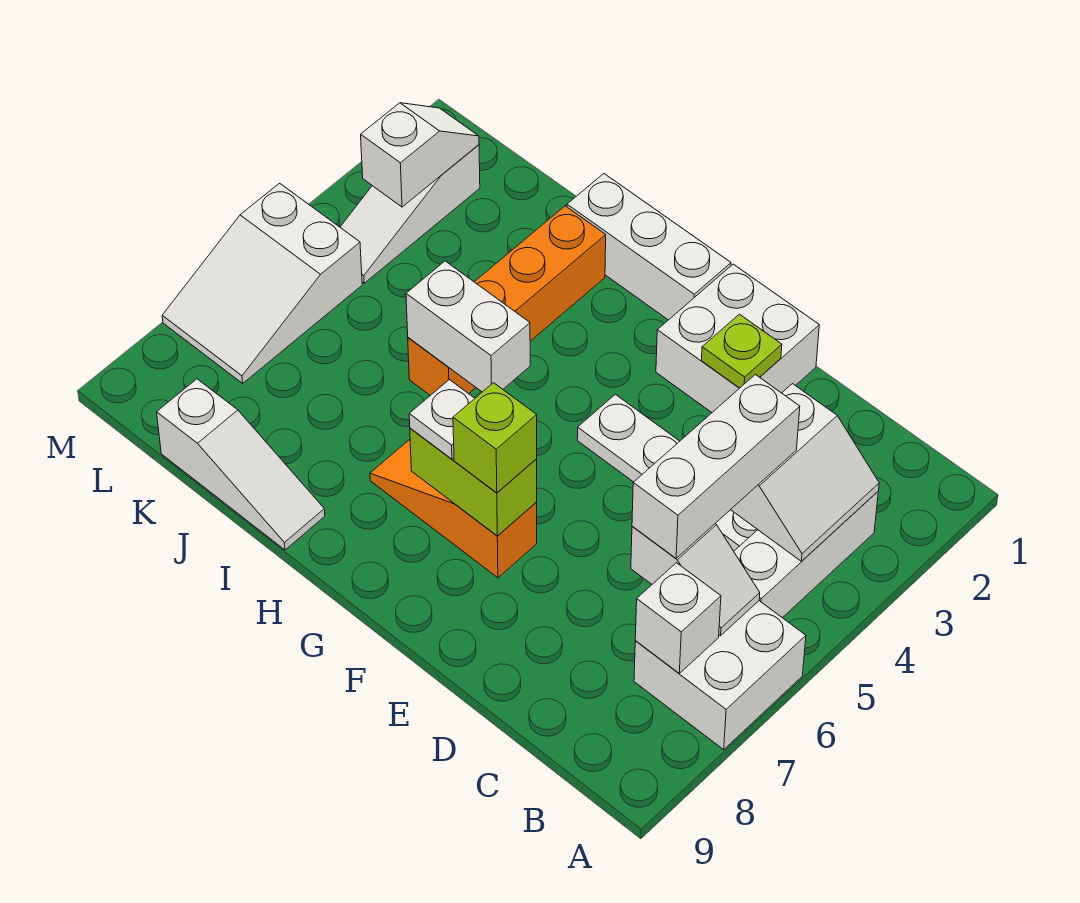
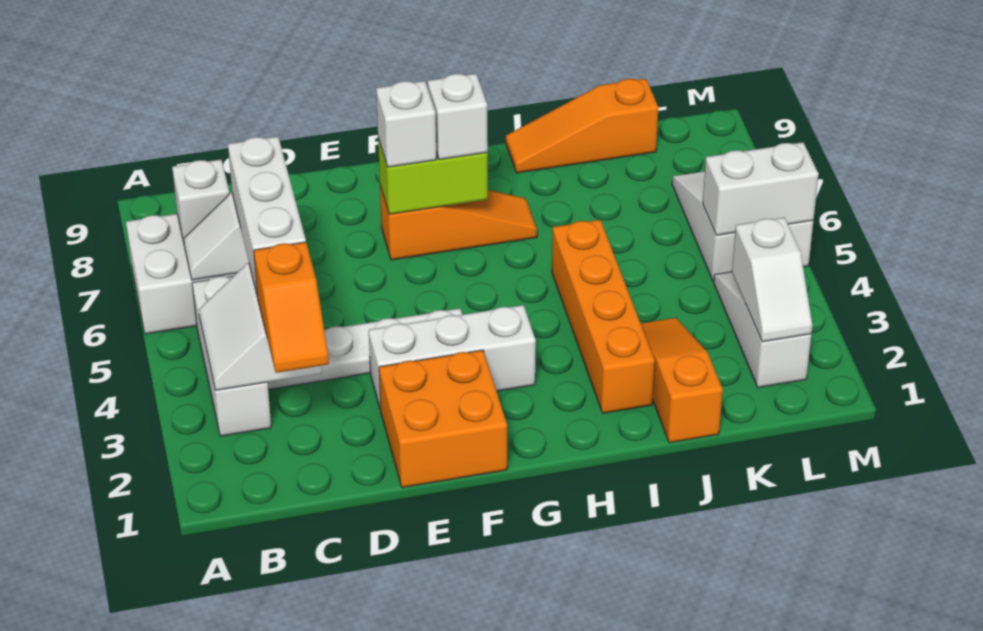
none -> orange slope C2:C3 level 3 top 3
white brick E1:F2 level 1 -> orange brick E1:F2 level 1
lime plate E2 level 2 -> none
lime brick F7 level 3 -> white brick F7 level 3
white brick G1:I1 level 1 -> white brick E3:G3 level 1
white plate G7 level 3 -> white brick G7 level 3
white brick H5:I5 level 2 -> white brick L5:M5 level 2
white slope I9:K9 level 1 top K -> orange slope I9:K9 level 1 top K
none -> orange slope J1:J3 level 1 top 1

